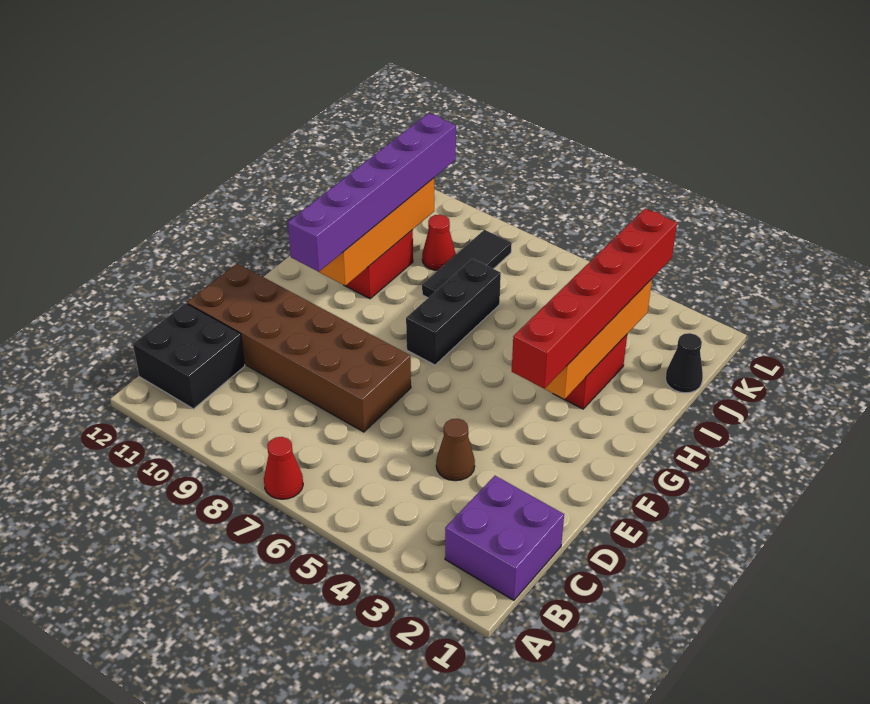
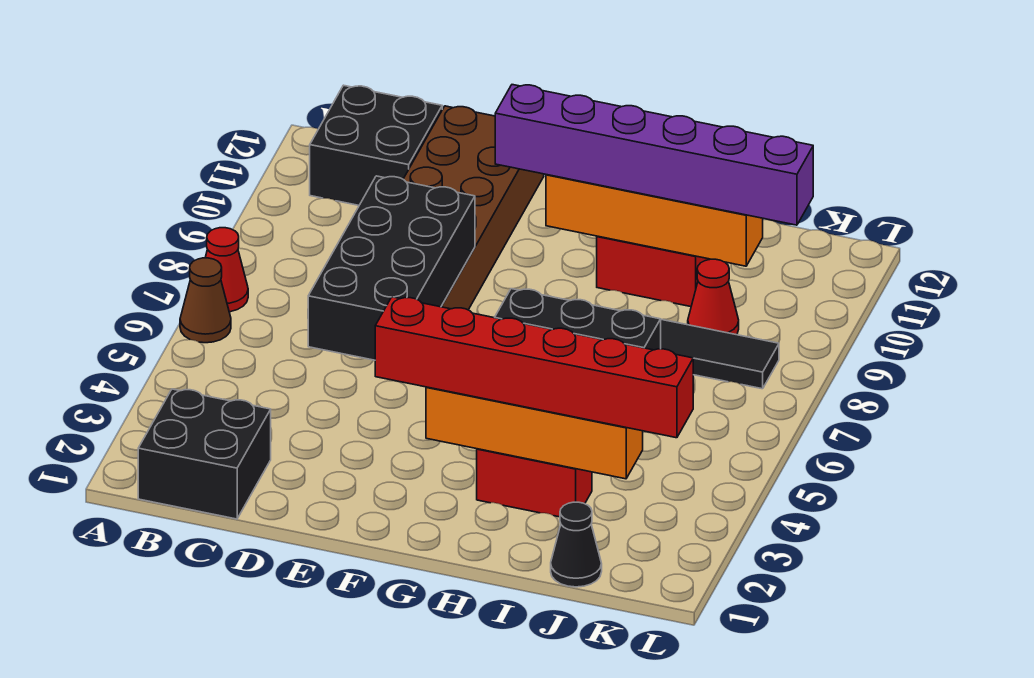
purple brick B1:C2 level 1 -> black brick B1:C2 level 1
brown cone D4 level 1 -> brown cone A6 level 1
none -> black brick D5:E8 level 2

